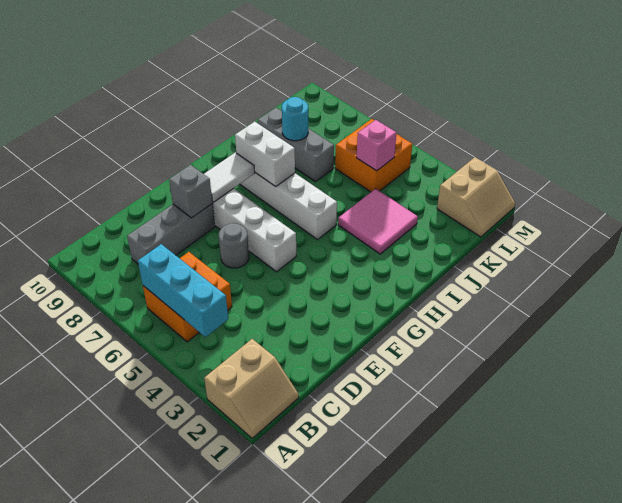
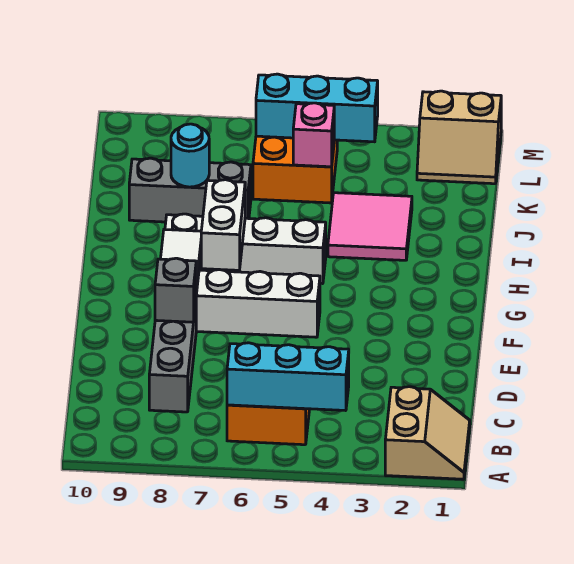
grey round brick E6 level 1 -> none
white brick H7:H8 level 2 -> white brick G7:H7 level 2
tan slope L1:M2 level 1 top 2 -> tan slope L1:M2 level 1 top M
none -> cyan brick L4:L6 level 2

